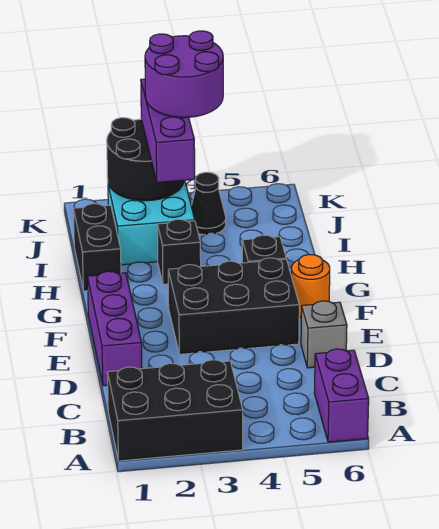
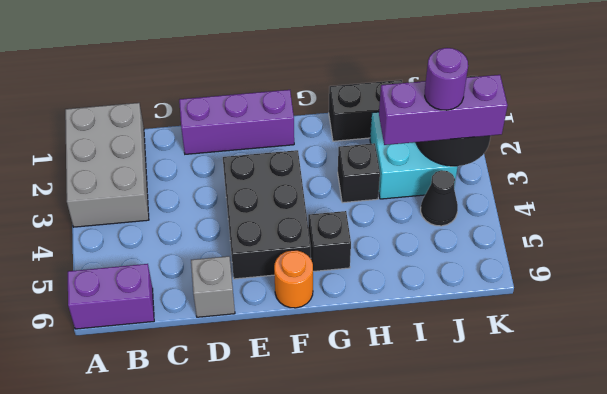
black brick A1:B3 level 1 -> grey brick A1:B3 level 1
purple round brick J3:K4 level 4 -> purple round brick J3 level 4

